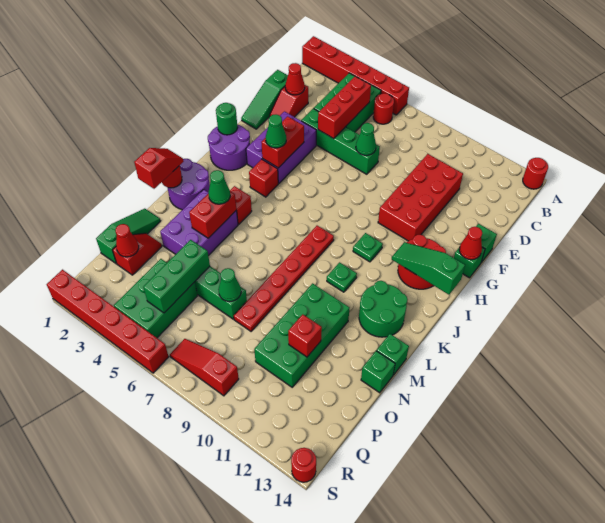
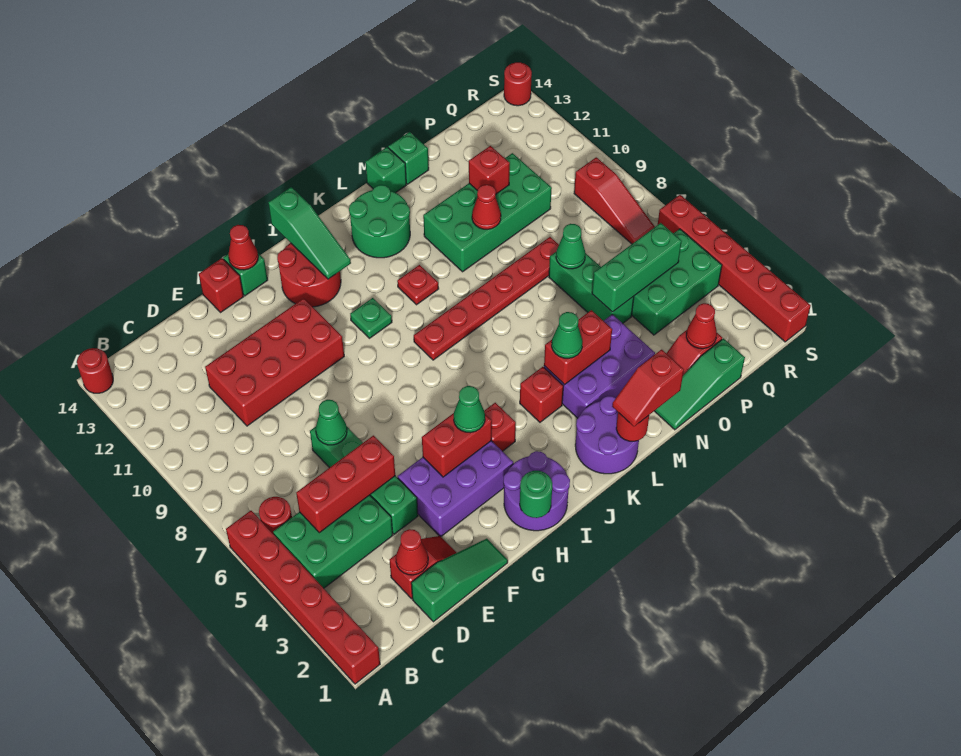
green brick F14 level 1 -> red brick F14 level 1
green plate K10 level 1 -> red plate K10 level 1
none -> red cone N10 level 2

